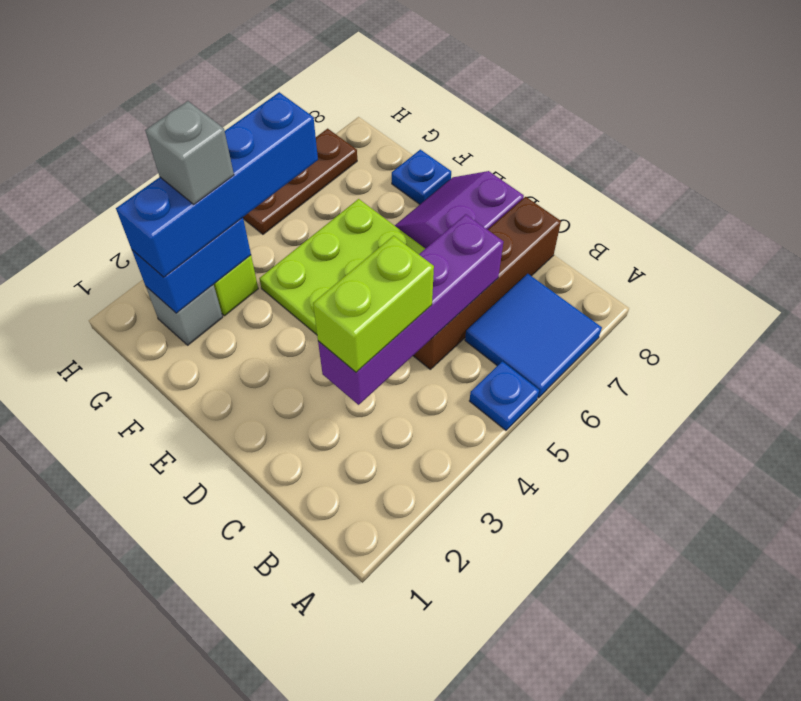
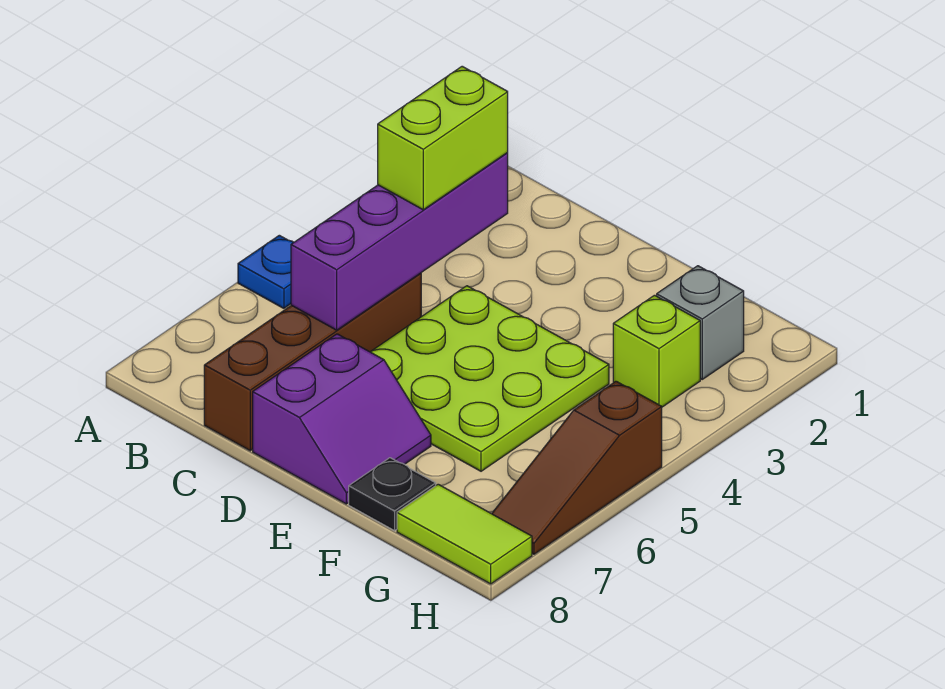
blue tile A6:B7 level 1 -> none
blue plate F8 level 1 -> black plate F8 level 1
blue brick G2:G3 level 2 -> none
blue brick G2:G5 level 3 -> none
grey brick G3 level 4 -> none
none -> lime tile G8:H8 level 1
brown plate H5:H7 level 1 -> brown slope H5:H7 level 1 top 5

